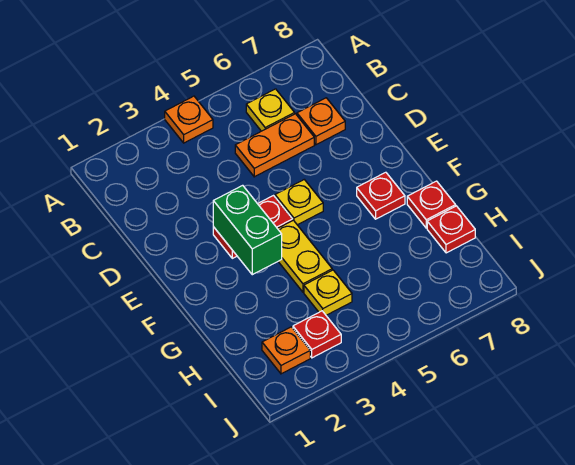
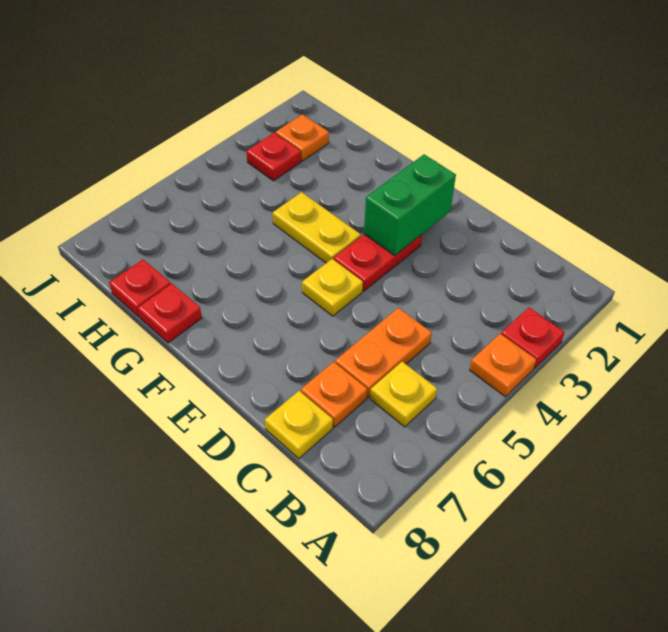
green brick E3:F3 level 2 -> green brick E2:E3 level 2
red plate F7 level 1 -> red plate A3 level 1
yellow plate H4 level 1 -> yellow plate C8 level 1

